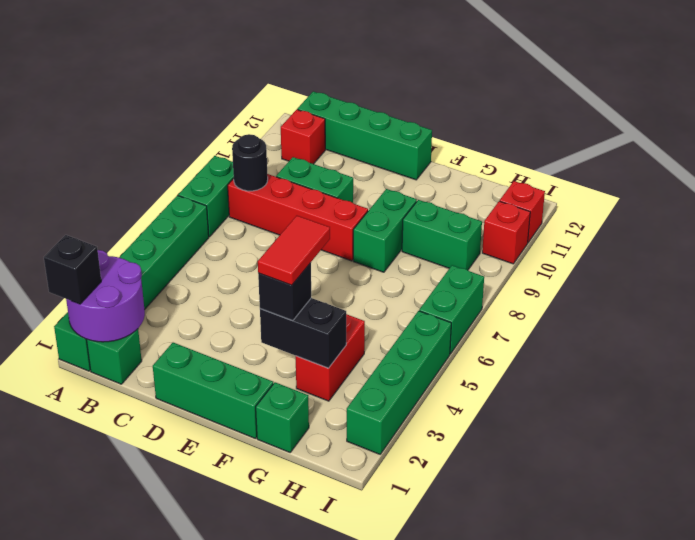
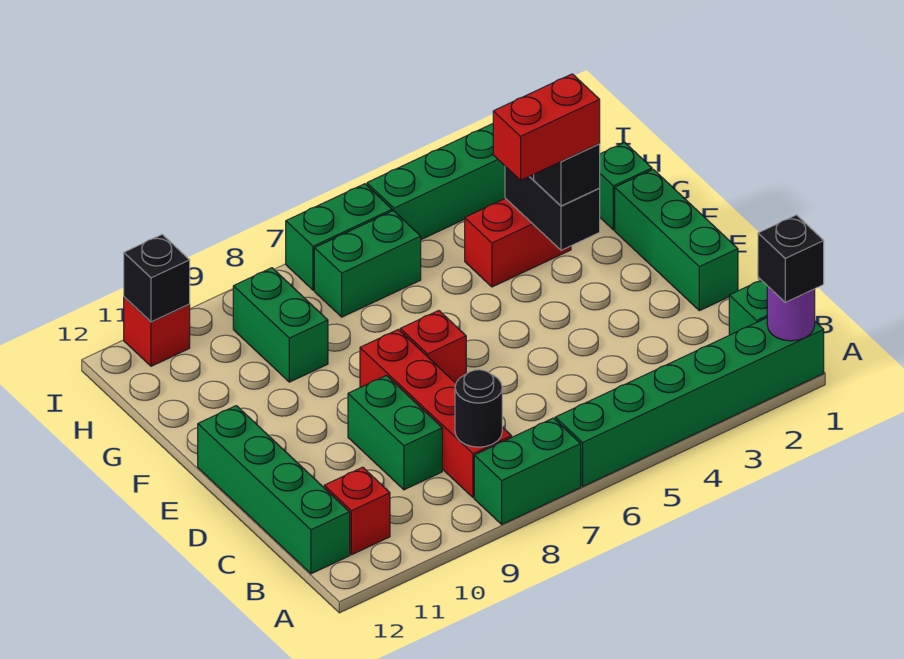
purple round brick A1:B2 level 2 -> purple round brick A1 level 2
red tile F3:F4 level 4 -> red brick F3:F4 level 4
green brick F8:F9 level 1 -> green brick H6:H7 level 1
red brick I10 level 1 -> red brick E7 level 1
none -> black brick I11 level 2

